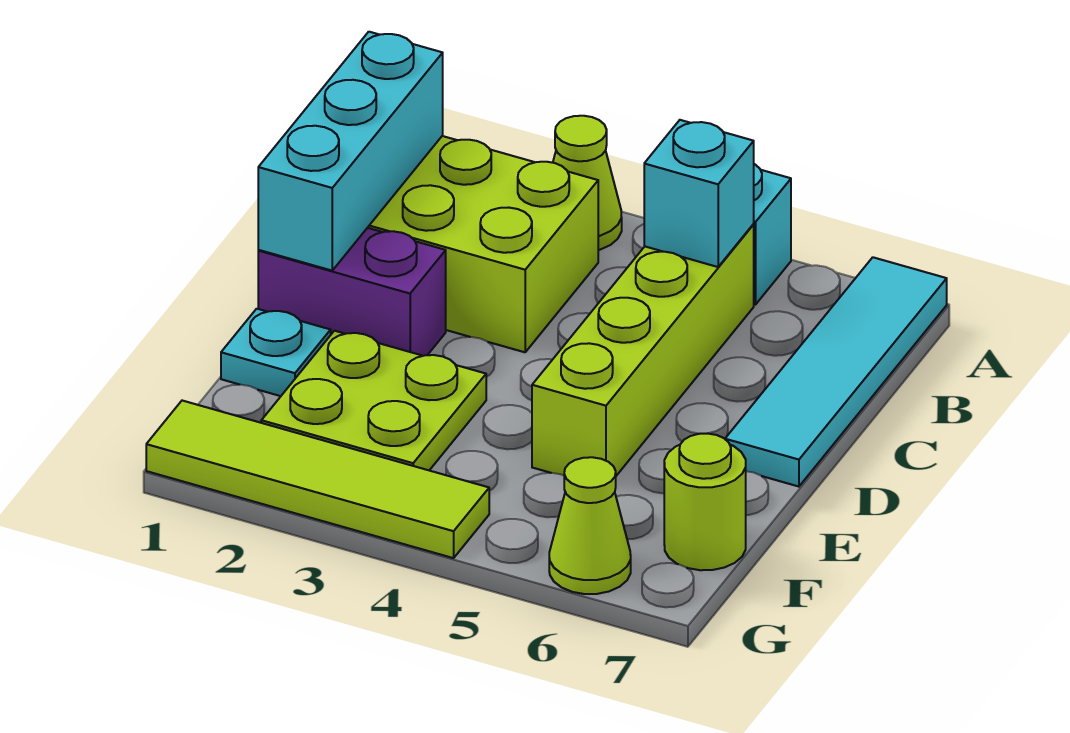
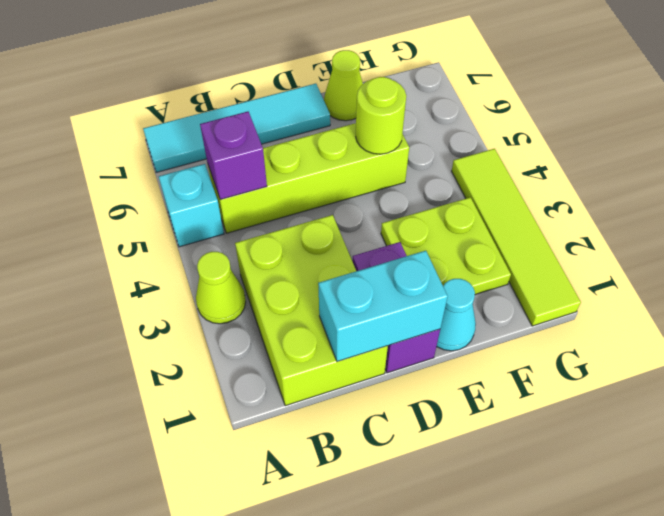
cyan brick B1:D1 level 2 -> cyan brick C1:D1 level 2
cyan brick B5 level 2 -> purple brick B5 level 2
cyan plate E1 level 1 -> cyan cone E1 level 1
lime round brick F7 level 1 -> lime round brick E5 level 2
lime cone G6 level 1 -> lime cone E7 level 1

